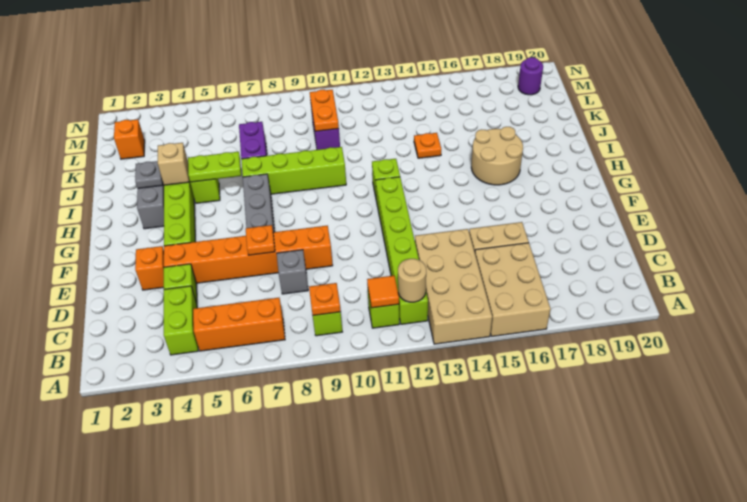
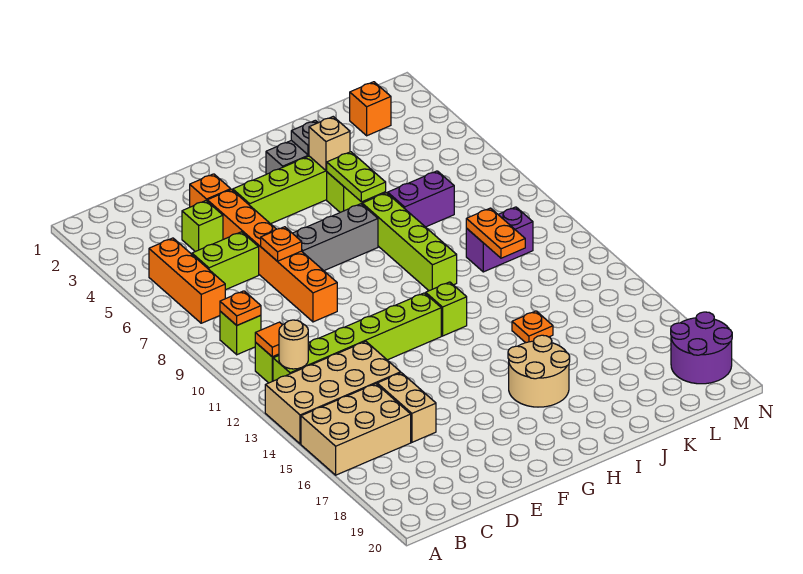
lime brick B4:C4 level 1 -> lime brick C6:D6 level 1
grey brick D8 level 1 -> none
orange plate K10:L10 level 2 -> orange plate K10:K11 level 2
purple round brick M19 level 1 -> purple round brick M18:N19 level 1

